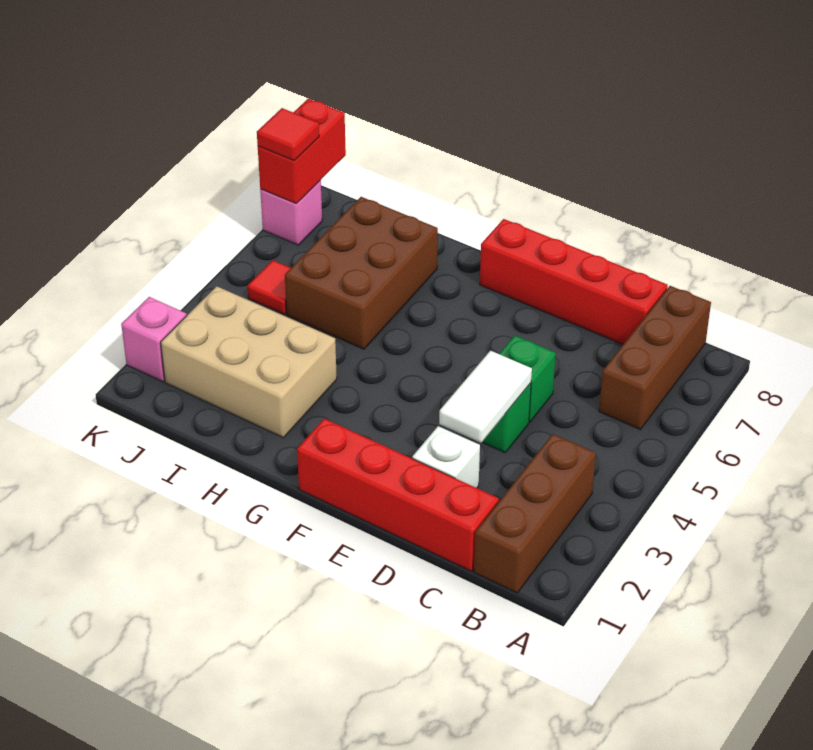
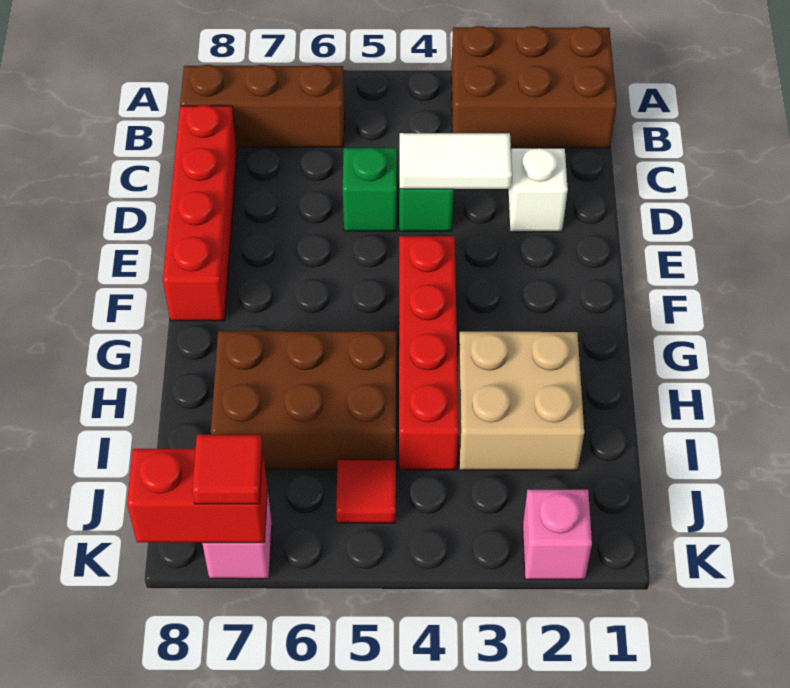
brown brick B1:B3 level 1 -> brown brick A1:B3 level 1
red brick C1:F1 level 1 -> red brick F4:I4 level 1
tan brick H2:J3 level 1 -> tan brick H2:I3 level 1

